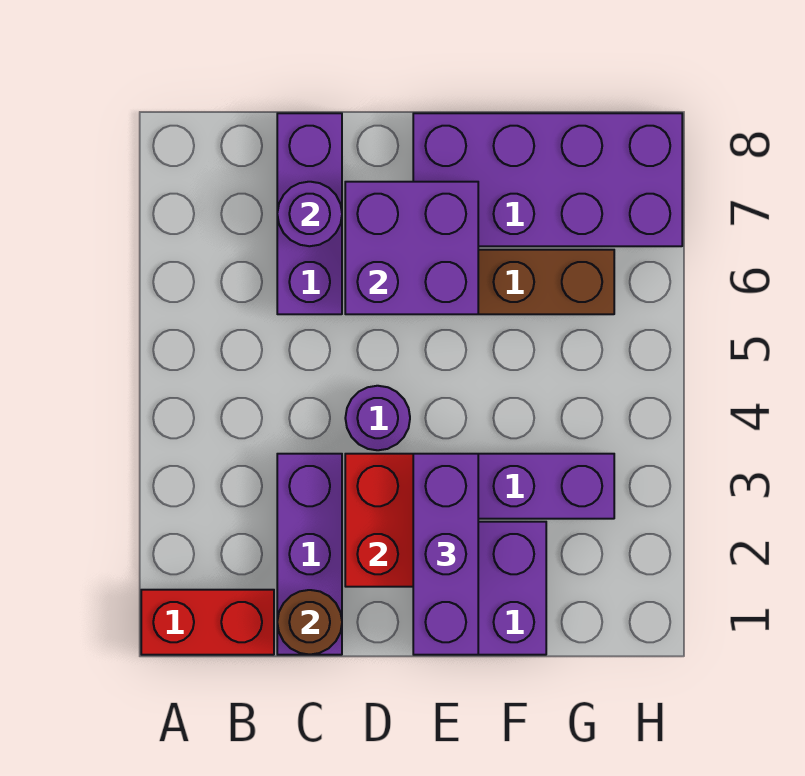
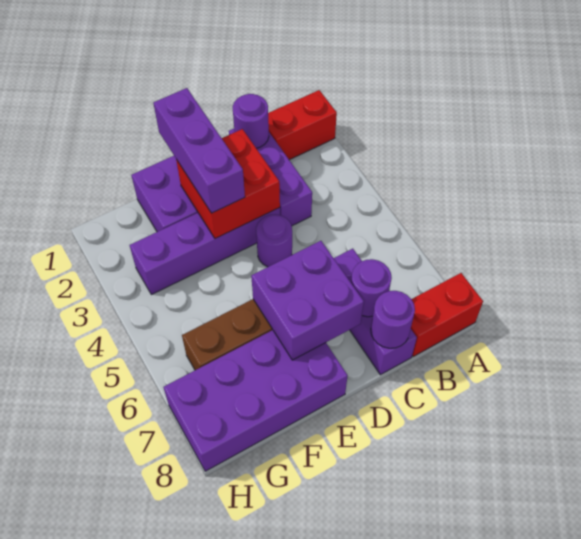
none -> red brick A8:B8 level 1
brown round brick C1 level 2 -> purple round brick C1 level 2
none -> purple round brick C8 level 2

